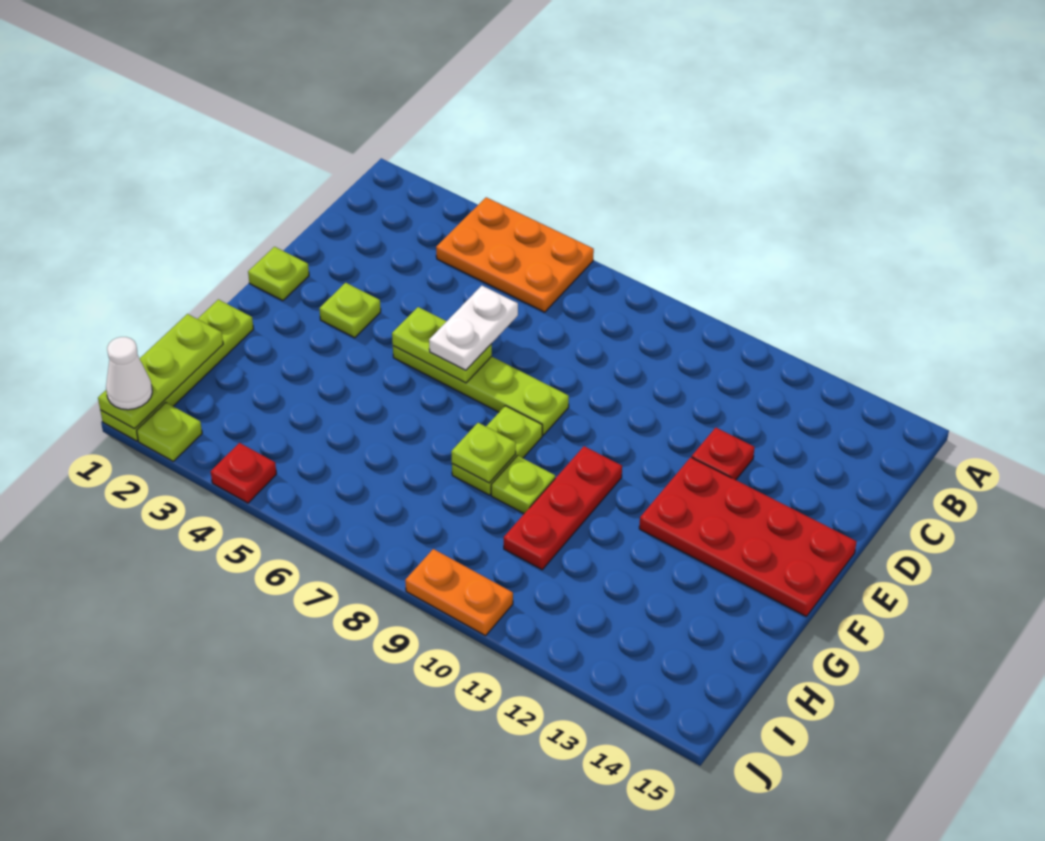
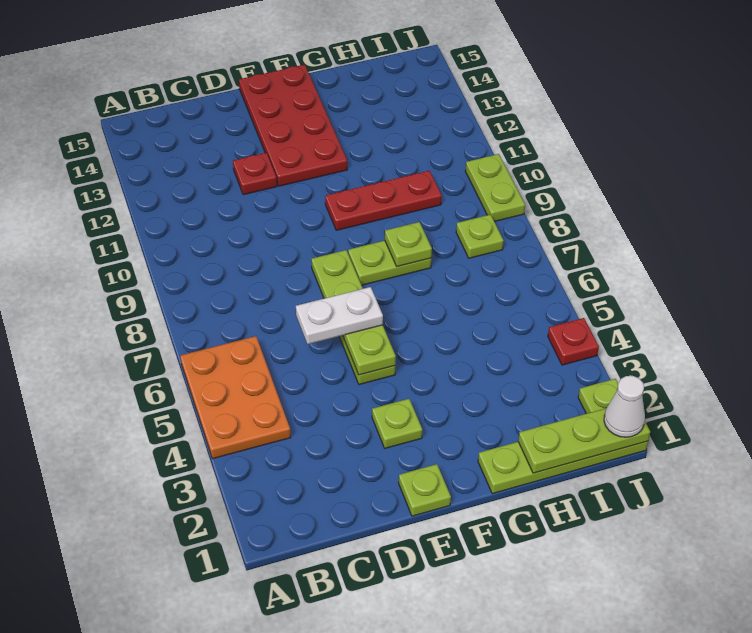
lime plate G9 level 1 -> lime plate I8 level 1
orange plate J9:J10 level 1 -> lime plate J9:J10 level 1

